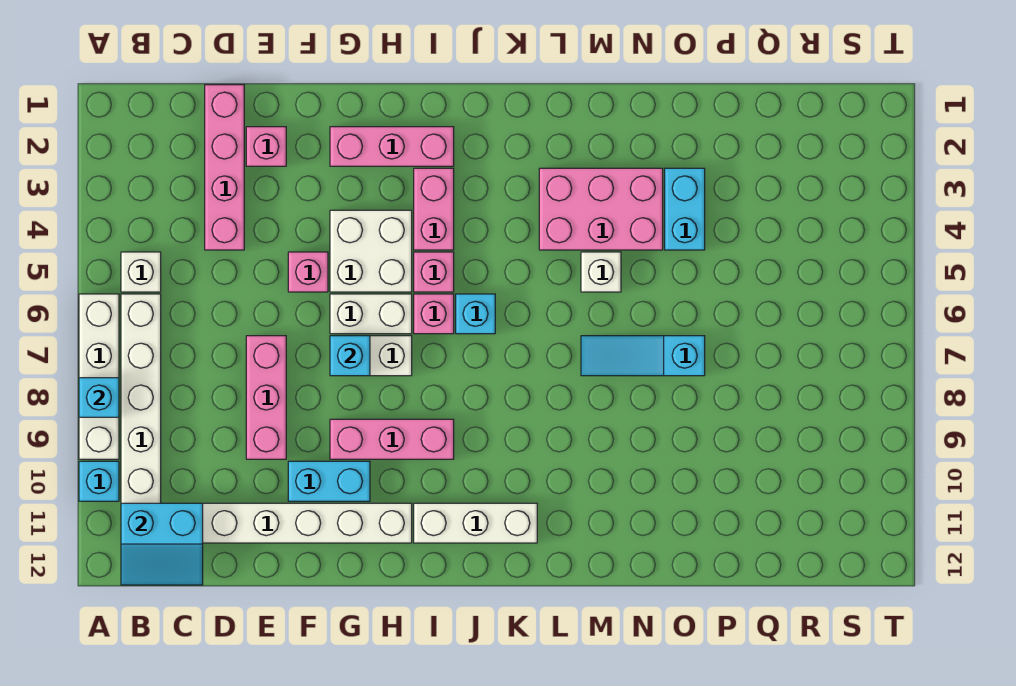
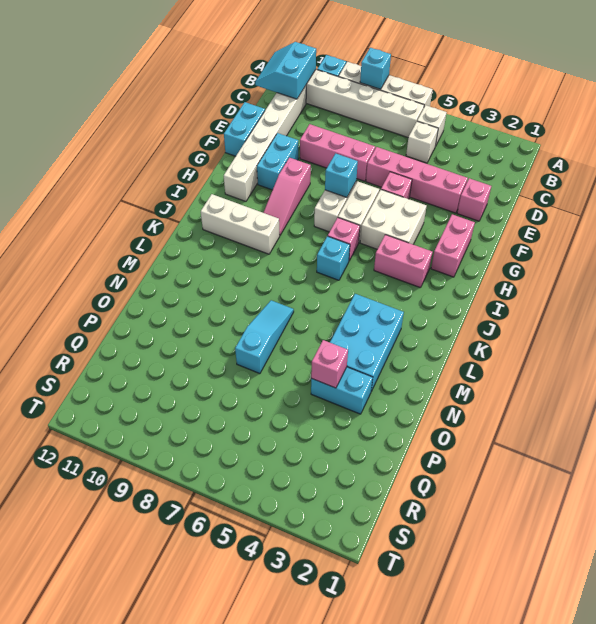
pink brick D1:D4 level 1 -> pink brick E3:E6 level 1
none -> cyan brick E12:F12 level 1
pink brick G2:I2 level 1 -> pink brick G2:H2 level 1
pink brick G9:I9 level 1 -> pink slope G9:I9 level 1 top G
pink brick I5 level 1 -> pink brick O4 level 2
white brick I11:K11 level 1 -> white brick J9:J11 level 1
pink brick L3:N4 level 1 -> cyan brick L3:N4 level 1
white brick M5 level 1 -> white brick C5 level 1

